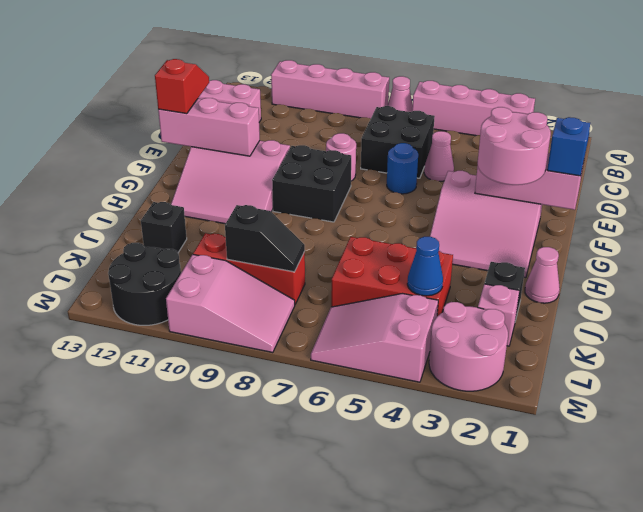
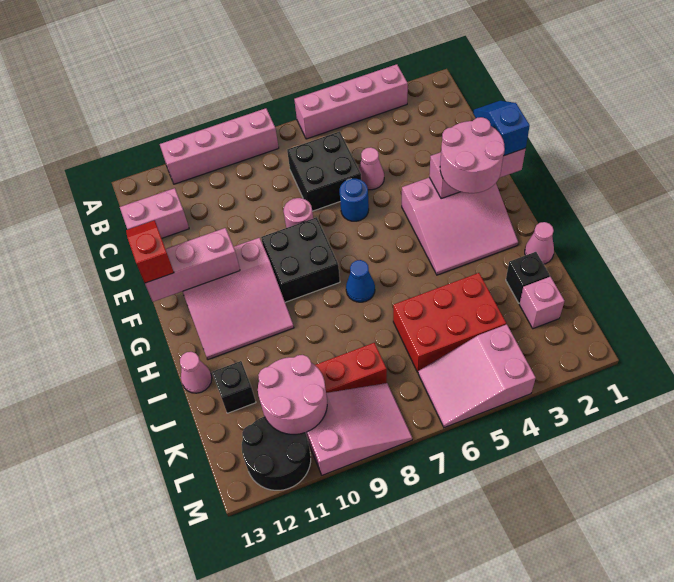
pink cone A7 level 1 -> pink cone I13 level 1
blue cone K4 level 2 -> blue cone H7 level 1
black slope K8:K9 level 2 top 9 -> none
pink round brick L2:M3 level 1 -> pink round brick K10:L11 level 2

